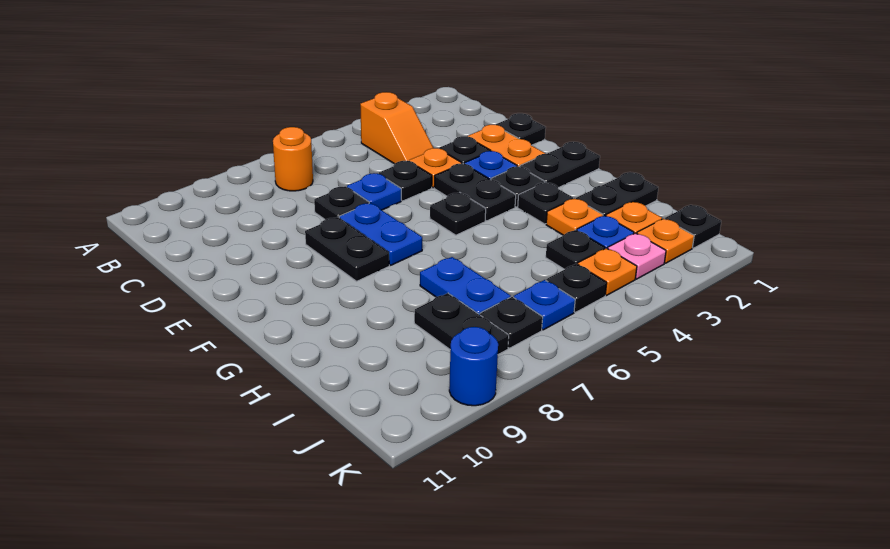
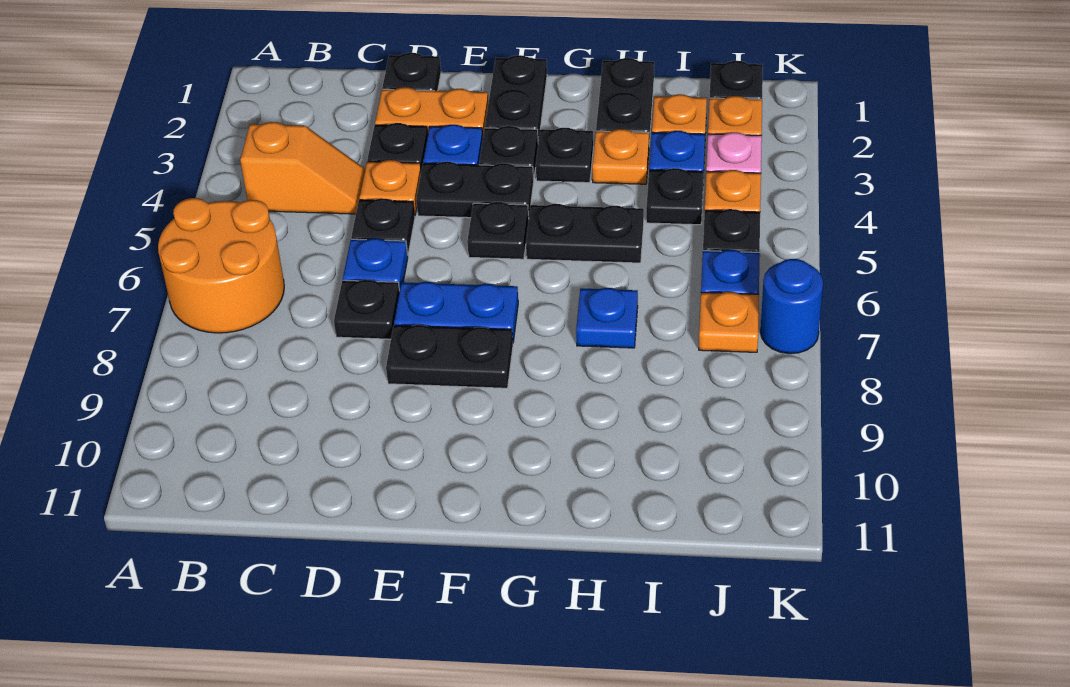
orange round brick B7 level 1 -> orange round brick A6:B7 level 1
blue plate H7:I7 level 1 -> blue plate H7 level 1
black plate I8:J8 level 1 -> black plate G5:H5 level 1
black plate J7 level 1 -> orange plate J7 level 1
blue round brick K9 level 1 -> blue round brick K7 level 1

